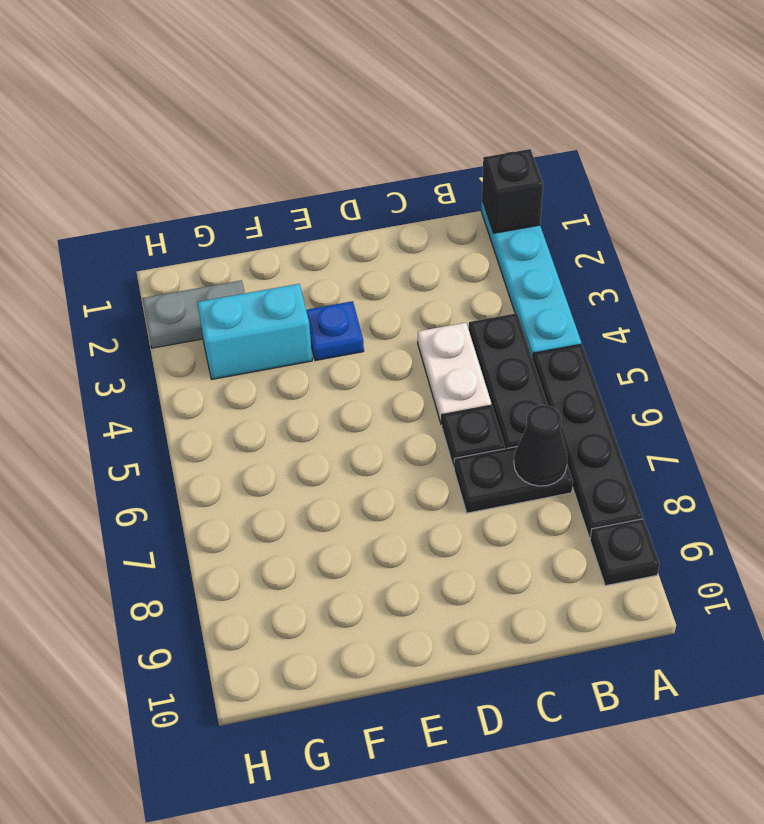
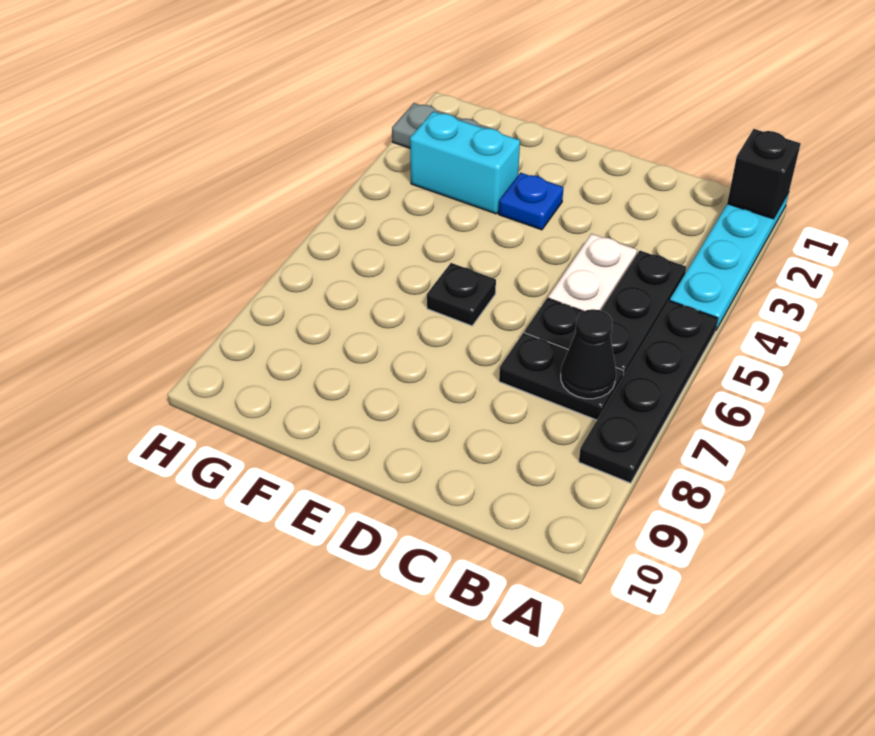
black plate A9 level 1 -> black plate E6 level 1

